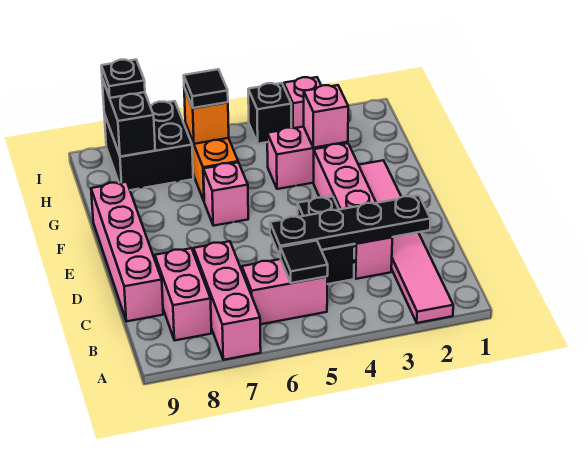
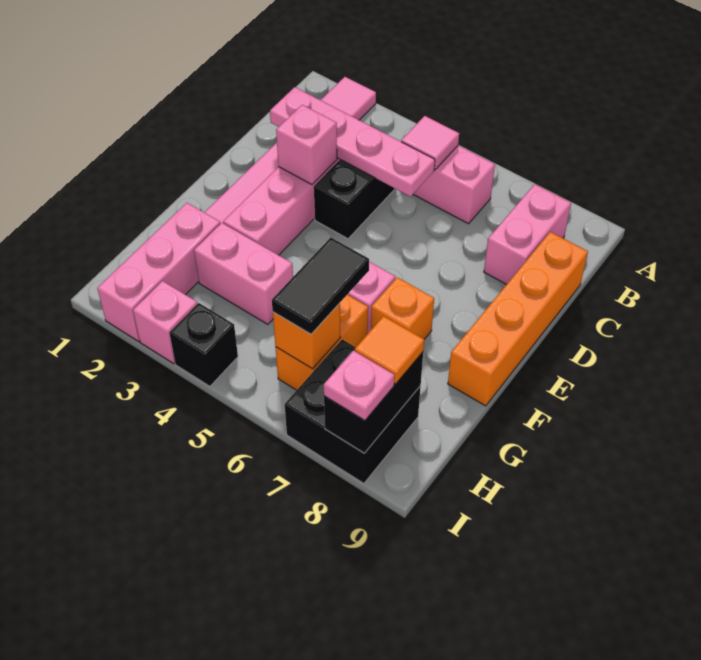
pink brick A7:C7 level 1 -> pink brick G2:I2 level 1
black tile B5 level 2 -> pink tile B5 level 2
black plate C2:C5 level 2 -> pink plate C2:C5 level 2
pink brick C9:F9 level 1 -> orange brick C9:F9 level 1
none -> orange brick F7 level 1
pink brick G3 level 2 -> pink brick D3 level 2
black tile H6 level 3 -> black tile G6:H6 level 3
none -> orange tile H8 level 3
black plate I8 level 3 -> pink plate I8 level 3

